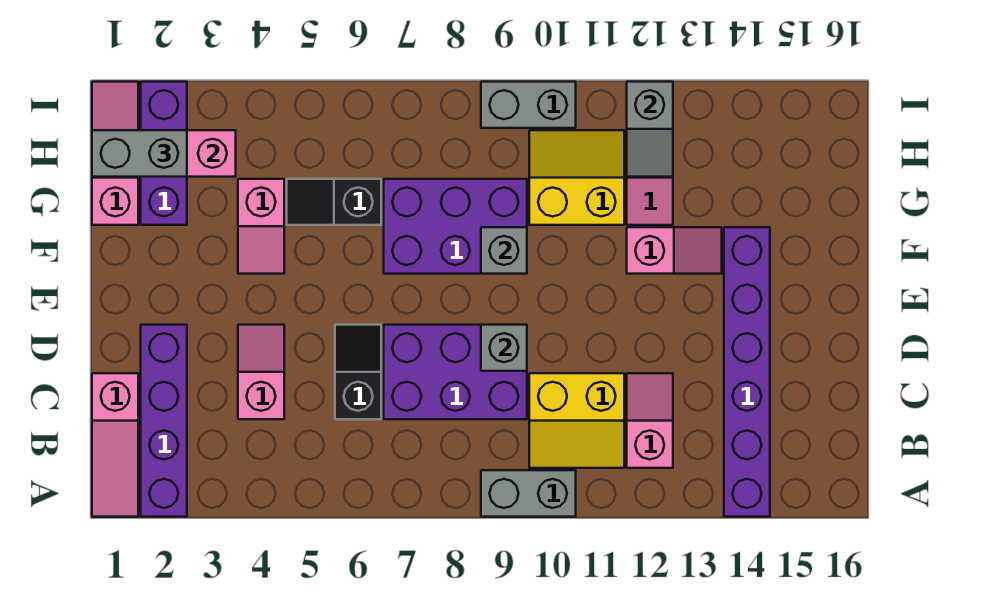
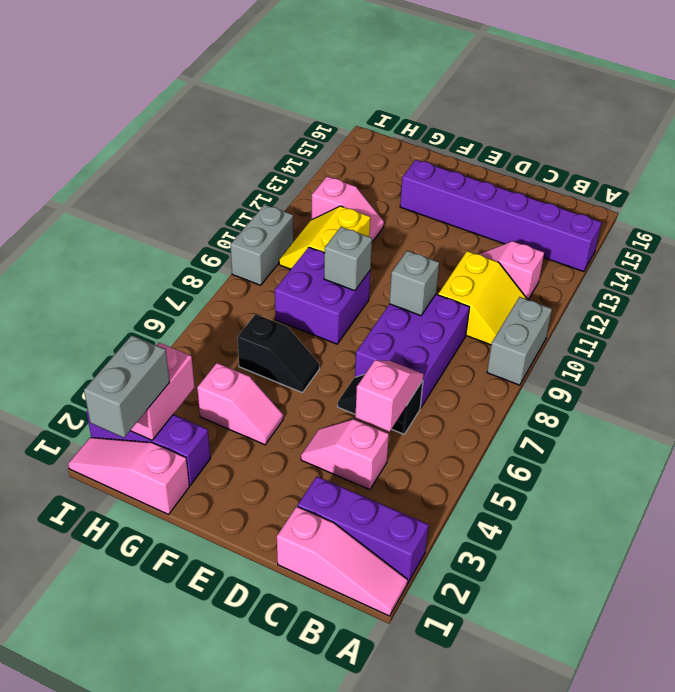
purple brick A2:D2 level 1 -> purple brick A2:C2 level 1
purple brick F7:G9 level 1 -> purple brick F8:G9 level 1
pink slope F12:F13 level 1 top 12 -> pink slope C5:C6 level 2 top 5
black slope G5:G6 level 1 top 6 -> black slope F6:G6 level 1 top G
grey slope H12:I12 level 2 top I -> none

